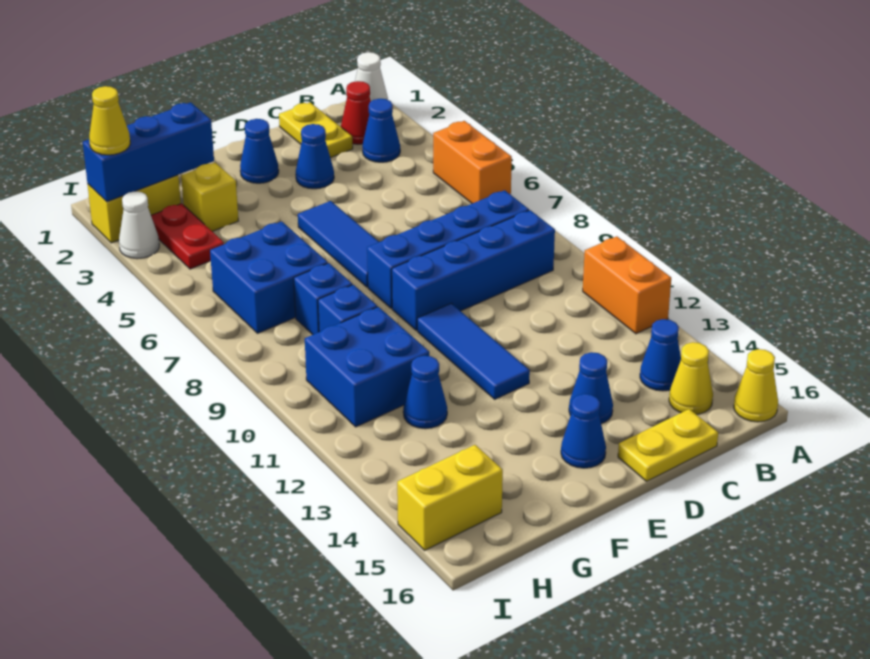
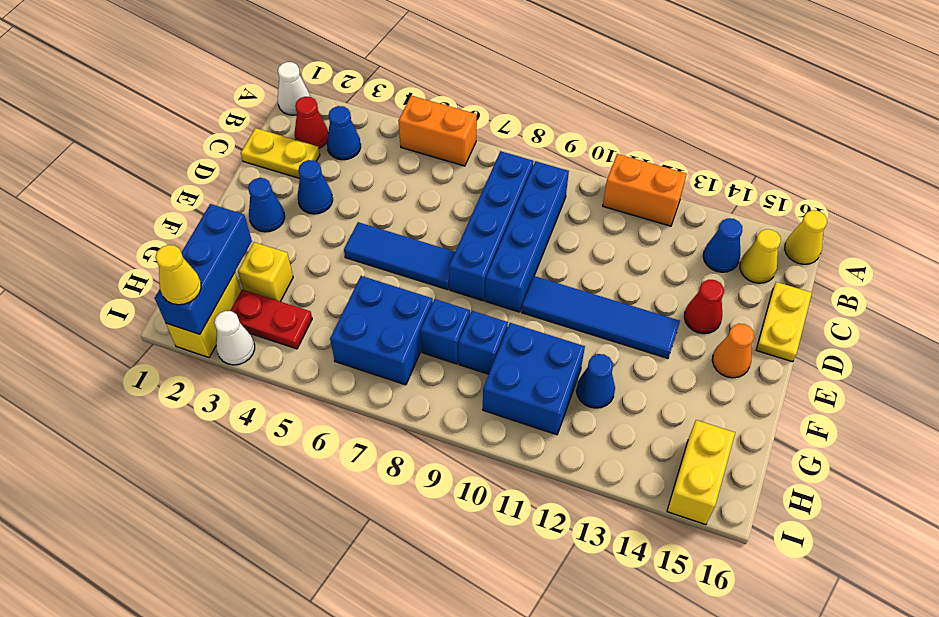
blue cone D14 level 1 -> red cone D14 level 1
blue tile E10:E12 level 1 -> blue tile E10:E13 level 1
blue cone E15 level 1 -> orange cone E15 level 1

